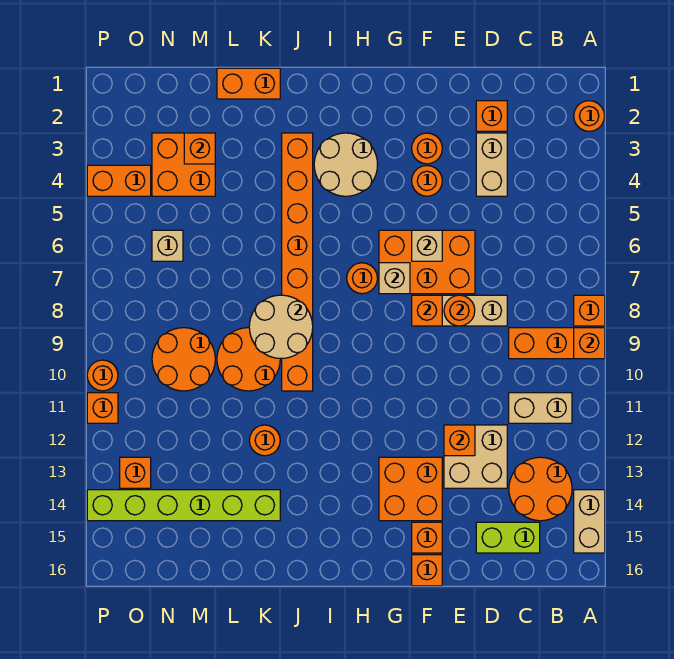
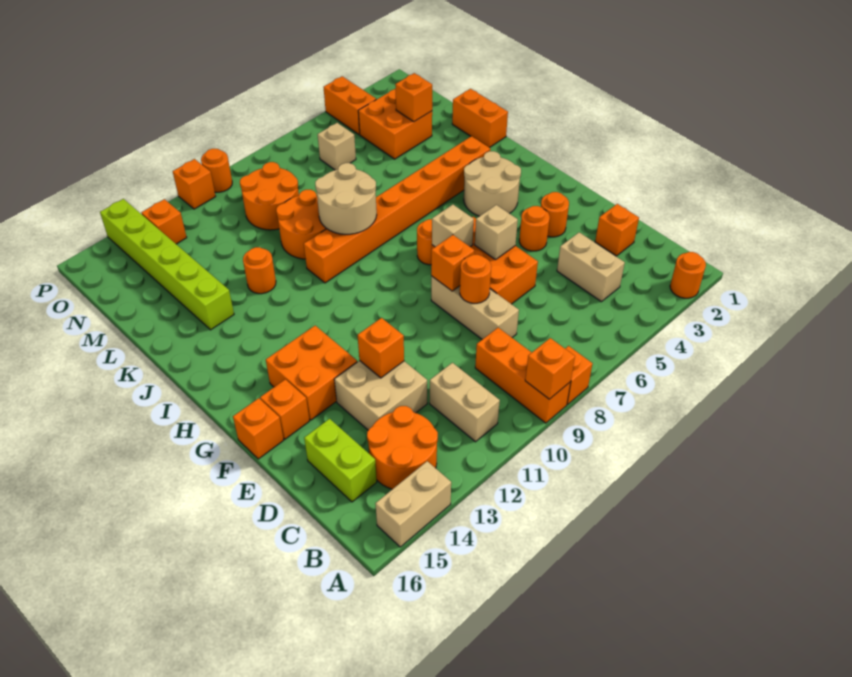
tan brick D3:D4 level 1 -> tan brick C4:D4 level 1

